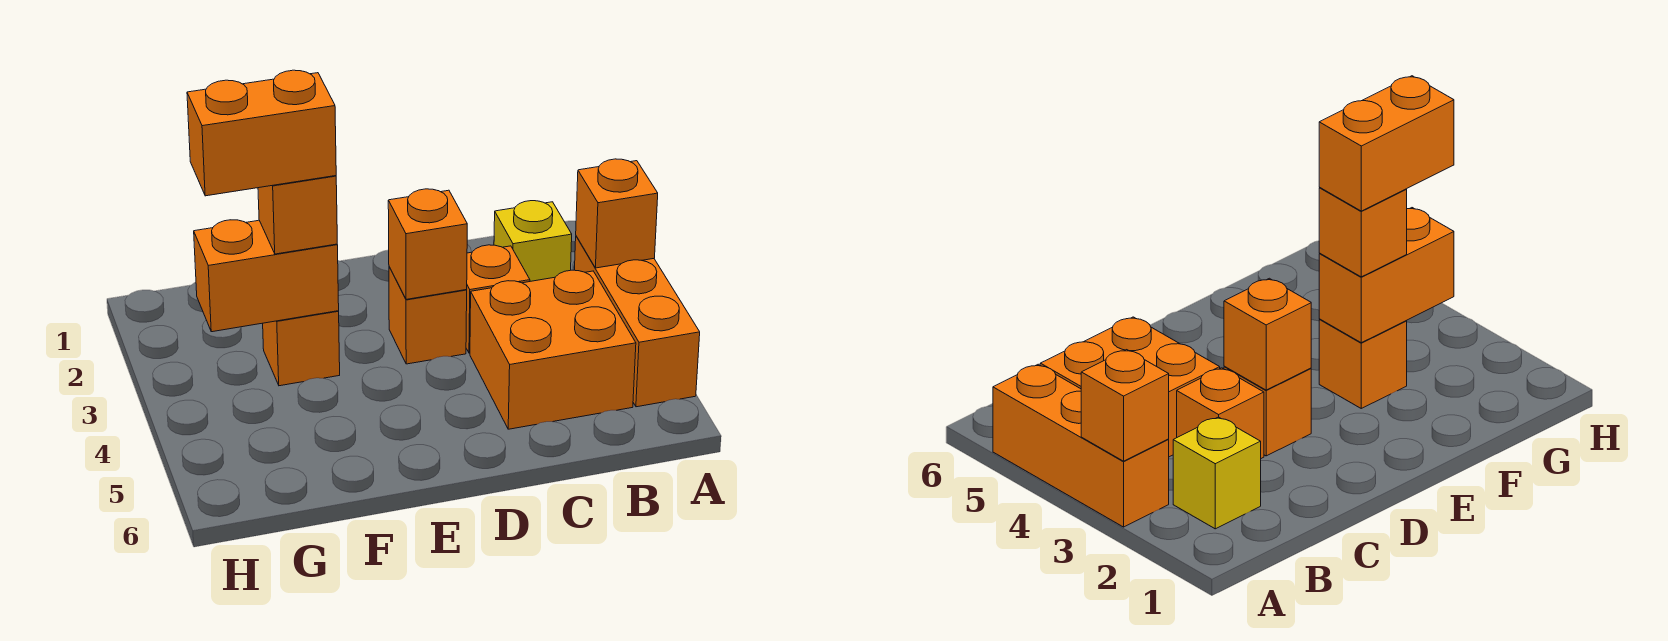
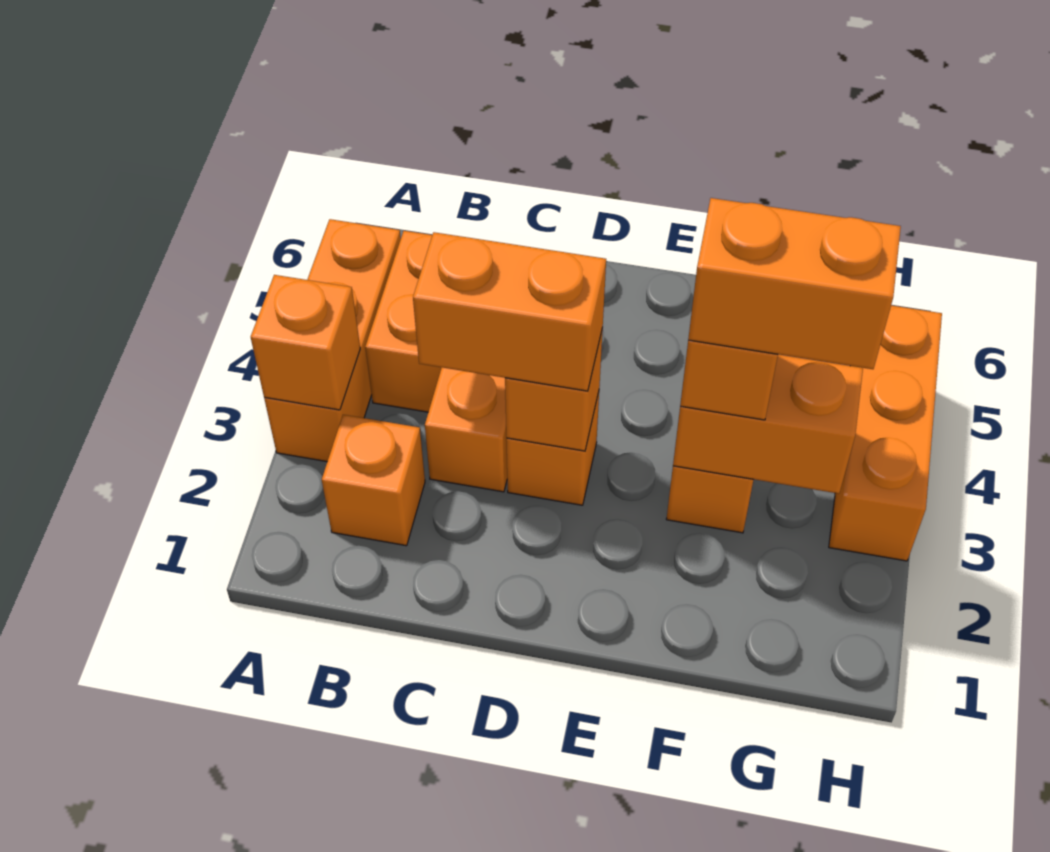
yellow brick B2 level 1 -> orange brick B2 level 1
none -> orange brick C3:D3 level 3
none -> orange brick H3:H5 level 1

